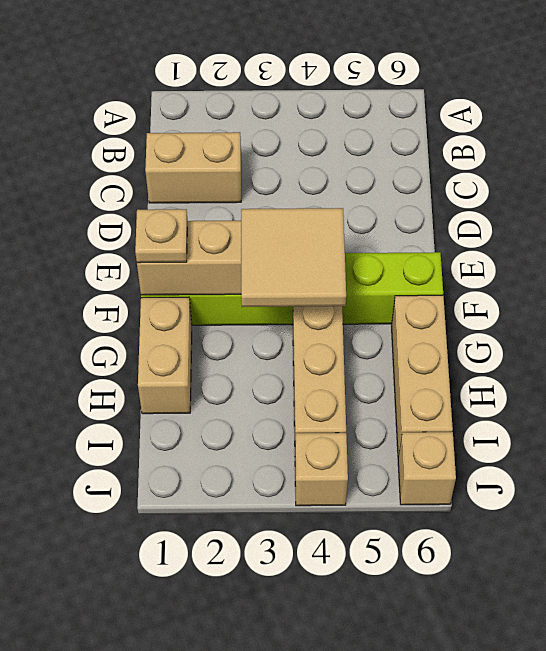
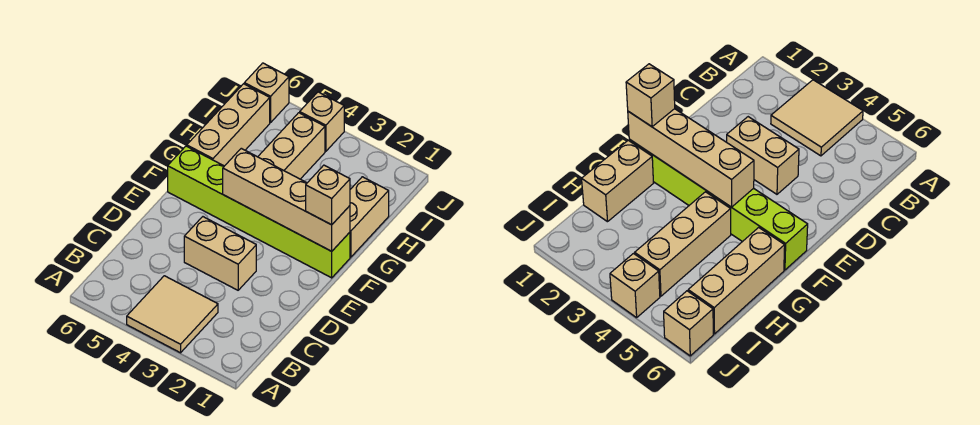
tan brick C1:C2 level 1 -> tan brick D3:D4 level 1
tan plate F1 level 3 -> tan brick F1 level 3
tan tile F3:G4 level 3 -> tan tile A3:B4 level 1

